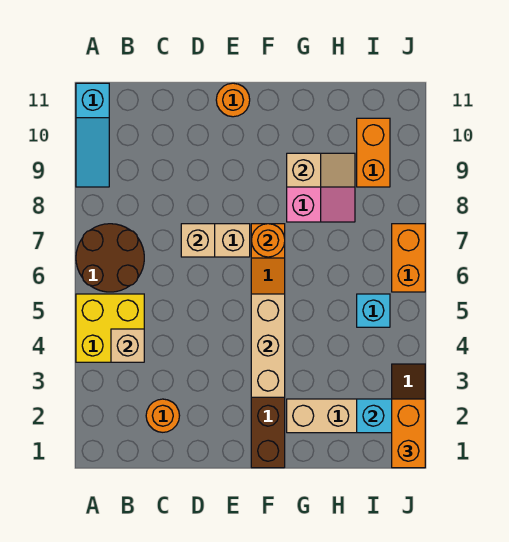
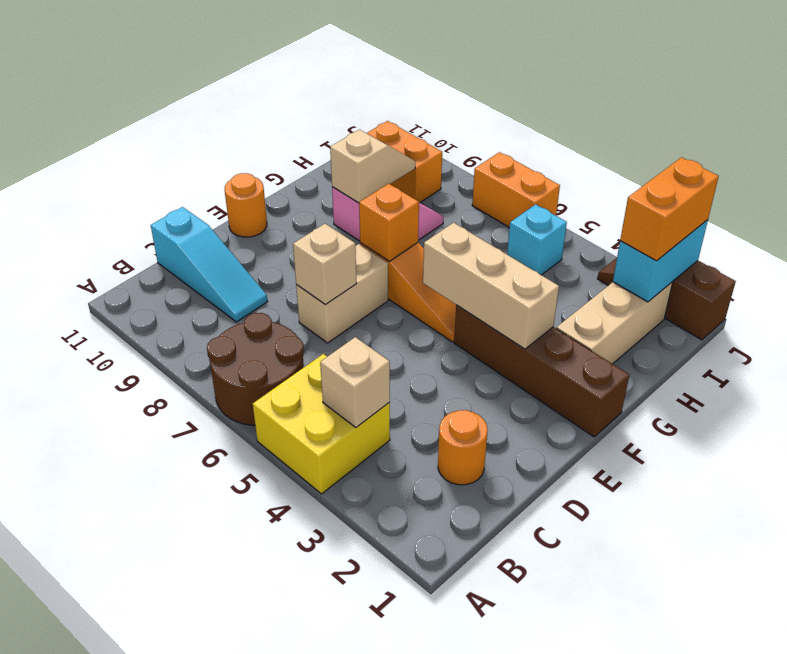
cyan slope A9:A11 level 1 top 11 -> cyan slope C9:C11 level 1 top 11
orange round brick F7 level 2 -> orange brick F7 level 2
orange brick J1:J2 level 3 -> orange brick I2:J2 level 3

